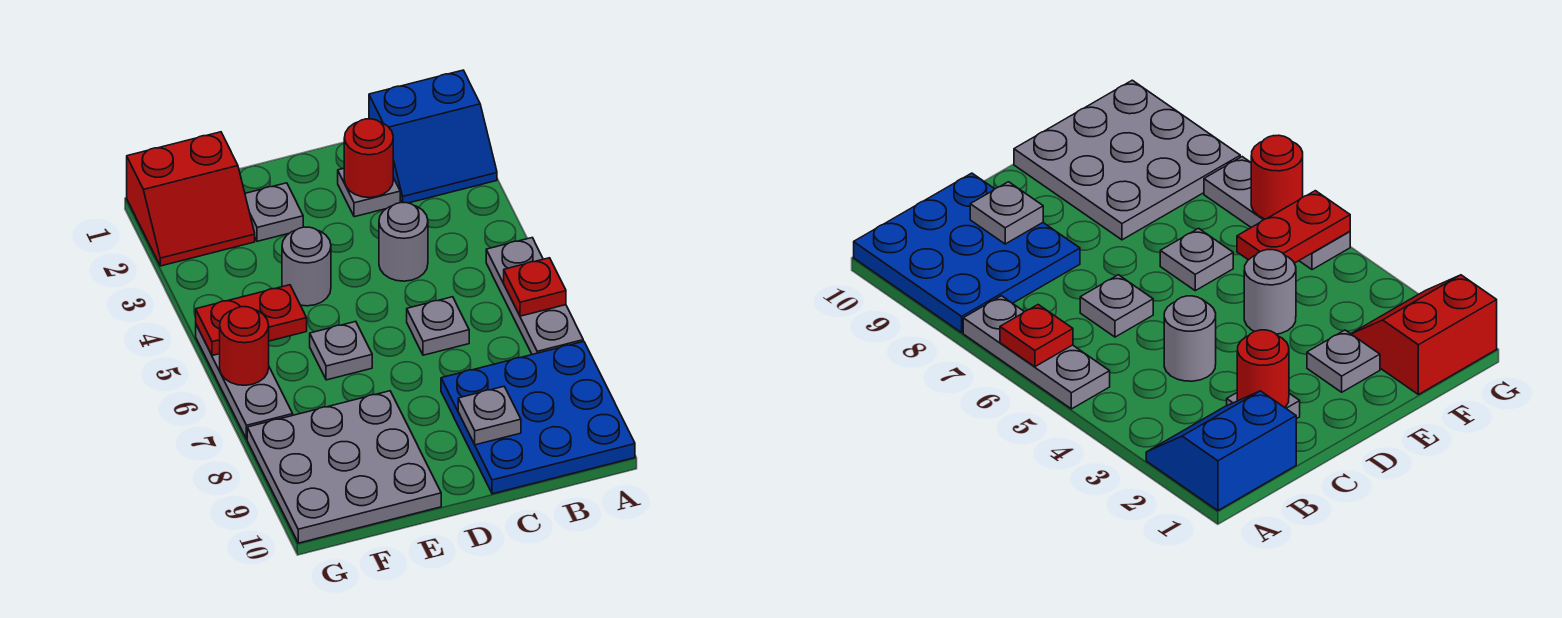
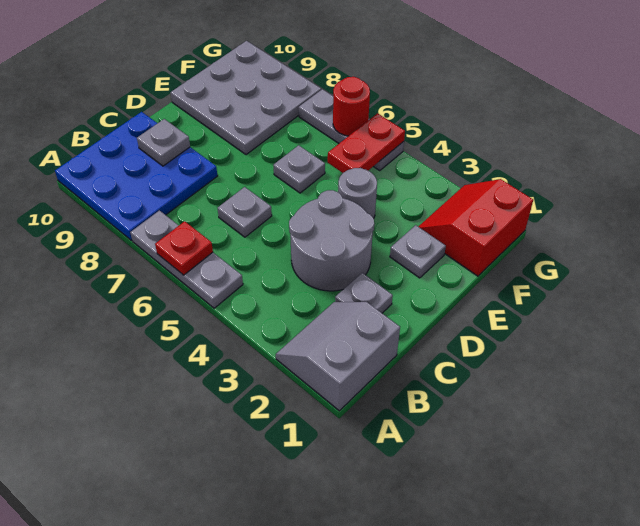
blue slope A1:B2 level 1 top 1 -> grey slope A1:B2 level 1 top 1
red round brick C2 level 2 -> none
grey round brick C4 level 1 -> grey round brick C3:D4 level 1

